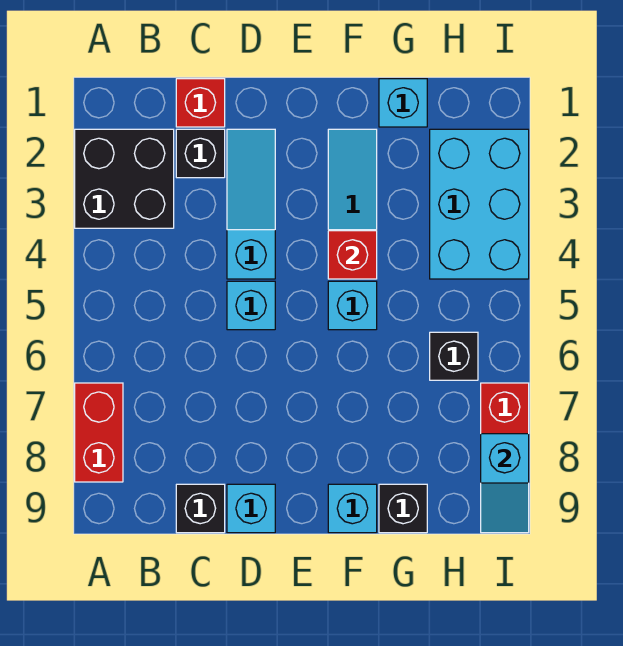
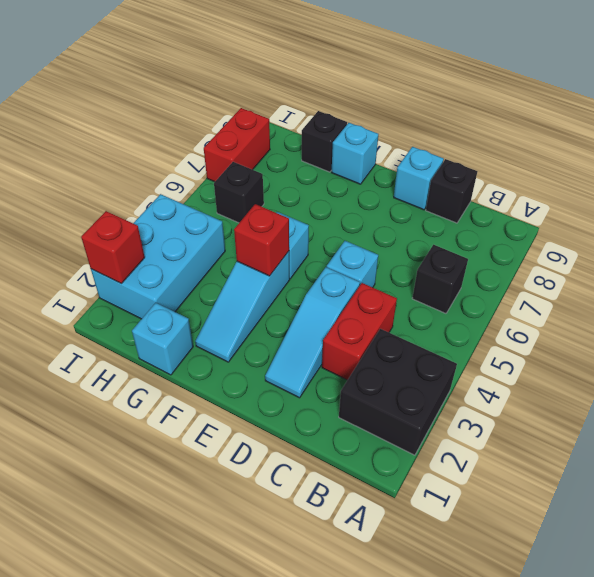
red brick A7:A8 level 1 -> red brick C3:C4 level 1
red brick C1 level 1 -> red brick I2 level 2
black brick C2 level 1 -> black brick B6 level 1
cyan slope I8:I9 level 2 top 8 -> none

